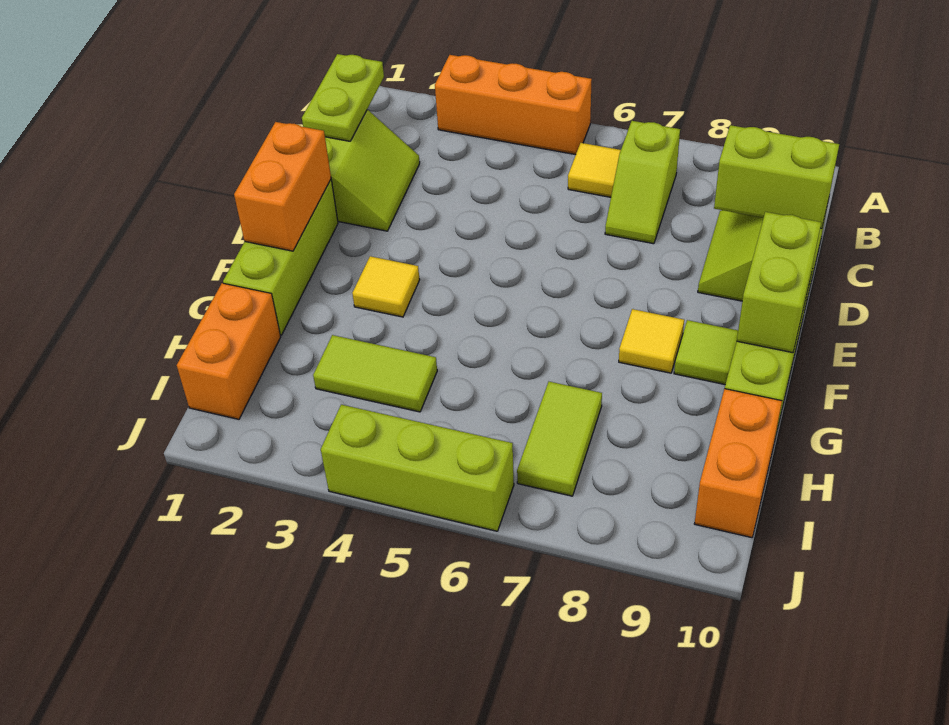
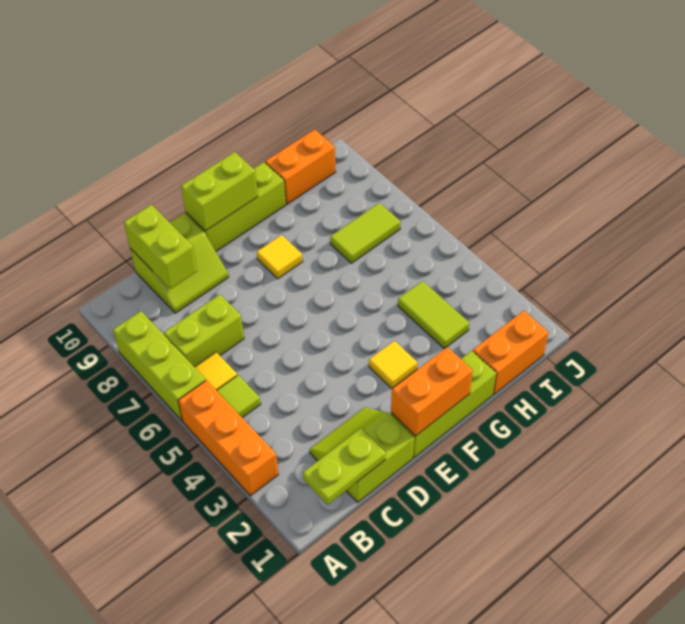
lime slope B7:C7 level 1 top B -> lime brick B7:C7 level 1
lime tile F9 level 1 -> lime tile B5 level 1
lime brick J4:J6 level 1 -> lime brick A6:A8 level 1

